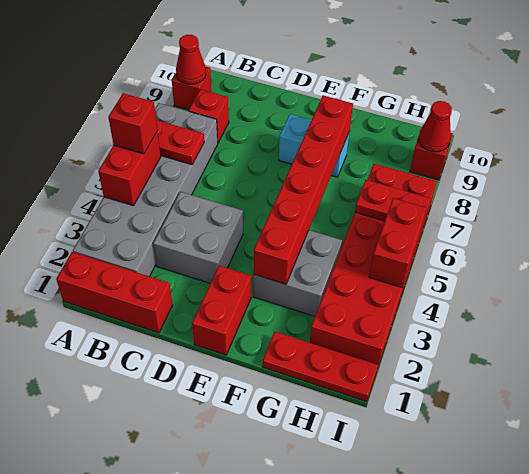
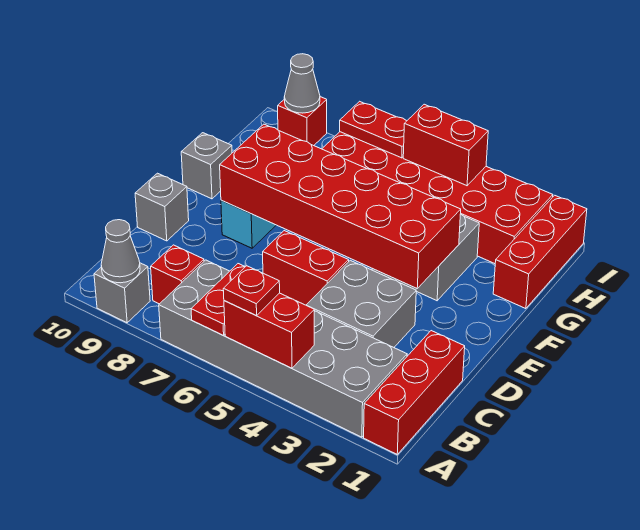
red brick A5 level 3 -> red plate A5 level 3
red brick A9 level 1 -> grey brick A9 level 1
red cone A9 level 2 -> grey cone A9 level 2
none -> grey brick D10 level 1
red brick E1:E2 level 1 -> red brick D5:D6 level 1
red brick F3:F8 level 2 -> red brick E3:F8 level 2
none -> grey brick F10 level 1
red plate G1:I1 level 1 -> red brick G1:I1 level 1
red plate H6:I6 level 2 -> red plate I6:I7 level 2
red cone I9 level 2 -> grey cone I9 level 2

